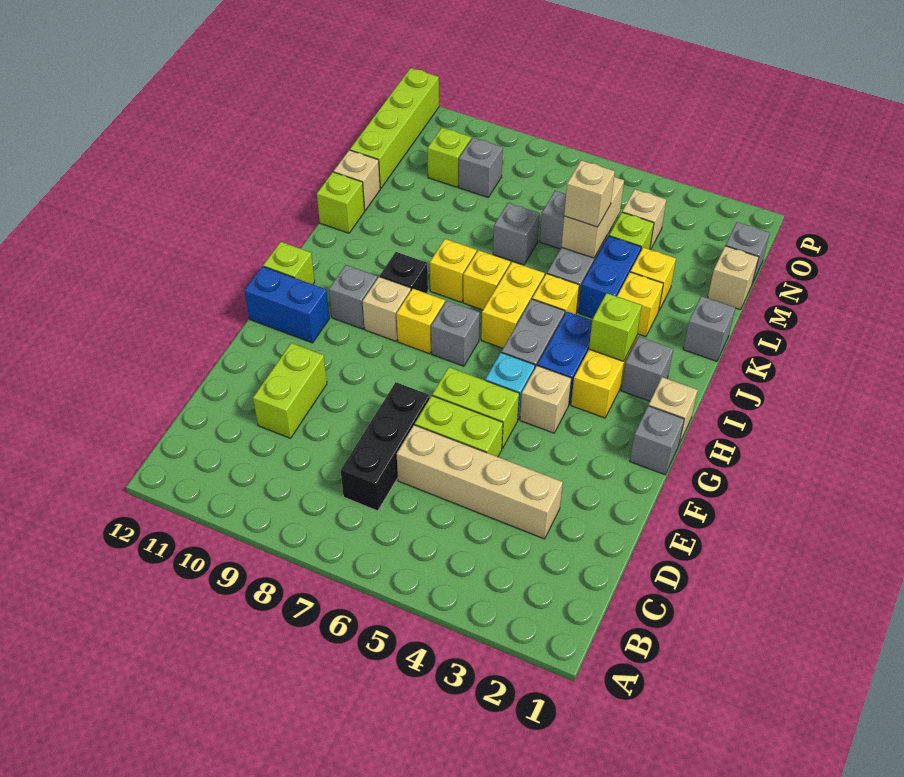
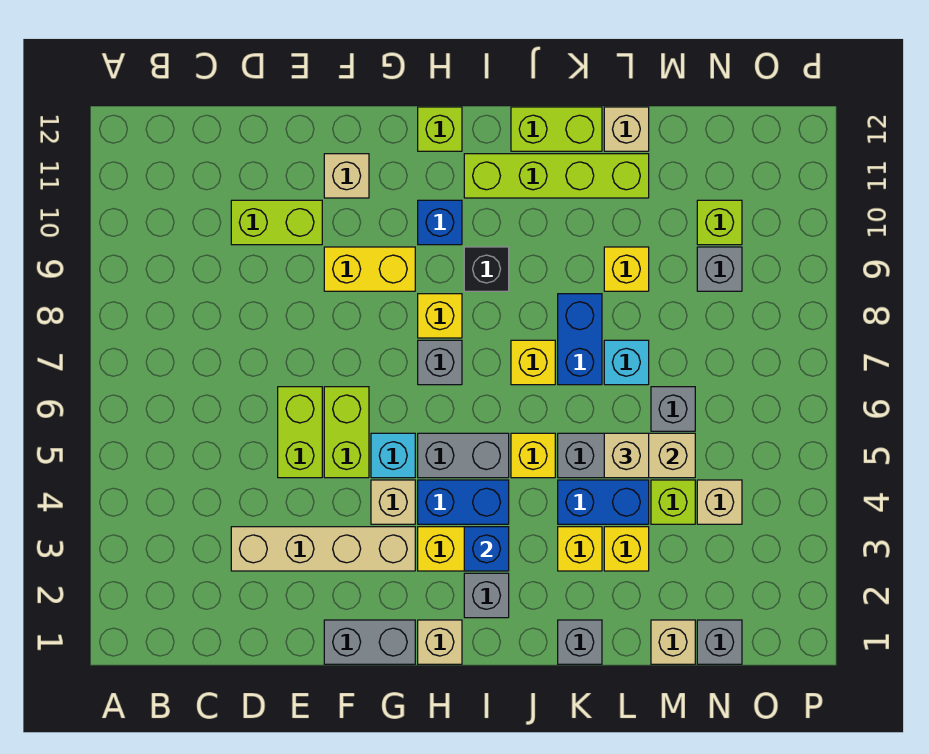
black brick C7:E7 level 1 -> none
tan brick D3:D6 level 1 -> tan brick D3:G3 level 1
grey brick G1 level 1 -> grey brick F1:G1 level 1
blue brick G11:G12 level 1 -> blue brick K7:K8 level 1
tan brick H9 level 1 -> tan brick F11 level 1
grey brick H10 level 1 -> blue brick H10 level 1
lime brick I3 level 2 -> blue brick I3 level 2
yellow brick I6:J6 level 1 -> yellow brick F9:G9 level 1
yellow brick J8 level 1 -> yellow brick L9 level 1
lime brick K12 level 1 -> lime brick J12:K12 level 1
grey brick L7 level 1 -> cyan brick L7 level 1
lime brick M12:P12 level 1 -> lime brick I11:L11 level 1

